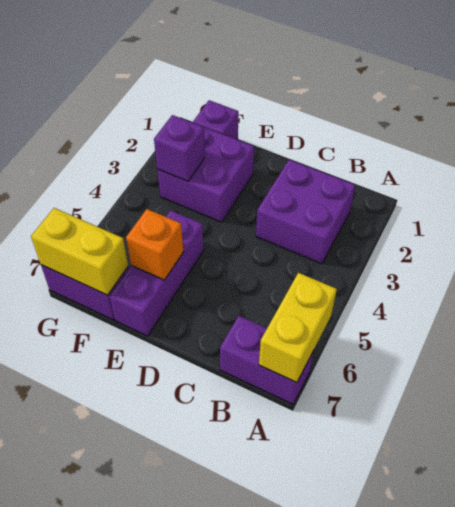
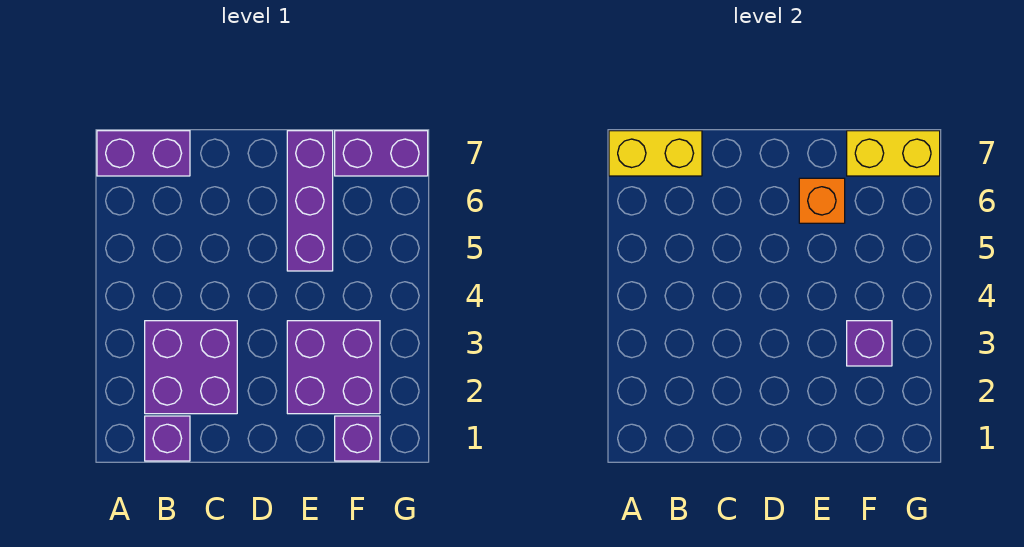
yellow brick A6:A7 level 2 -> yellow brick A7:B7 level 2
none -> purple brick B1 level 1

